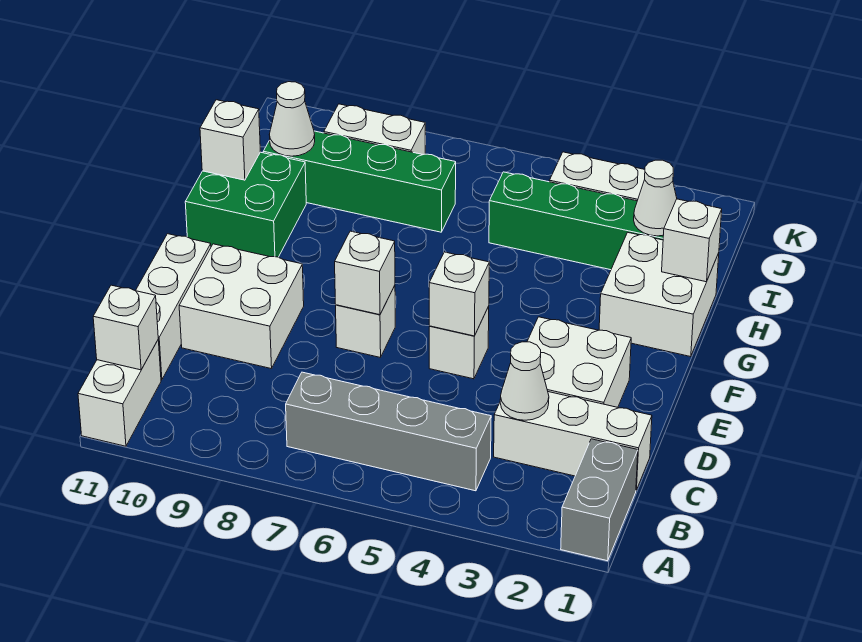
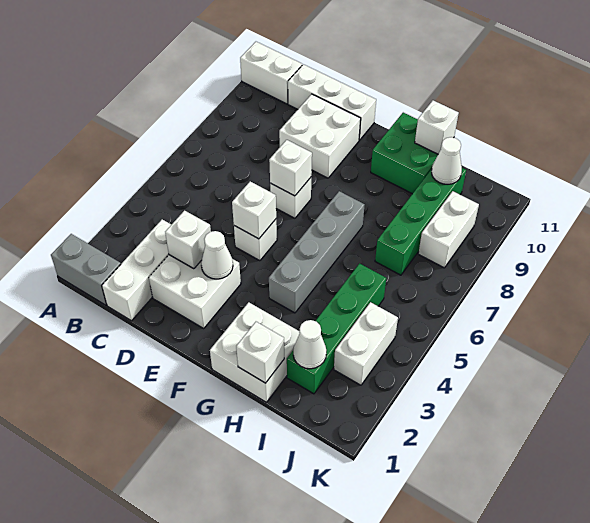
grey brick B4:B7 level 1 -> grey brick G4:G7 level 1
white brick B11 level 2 -> white brick D3 level 2
white cone C3 level 2 -> white cone E3 level 2

